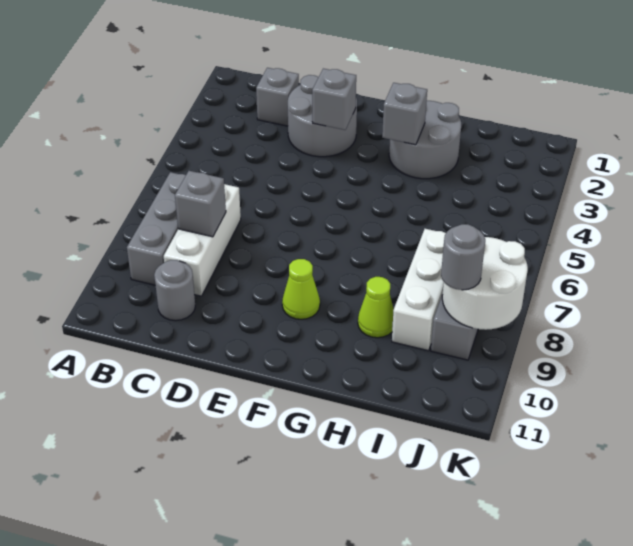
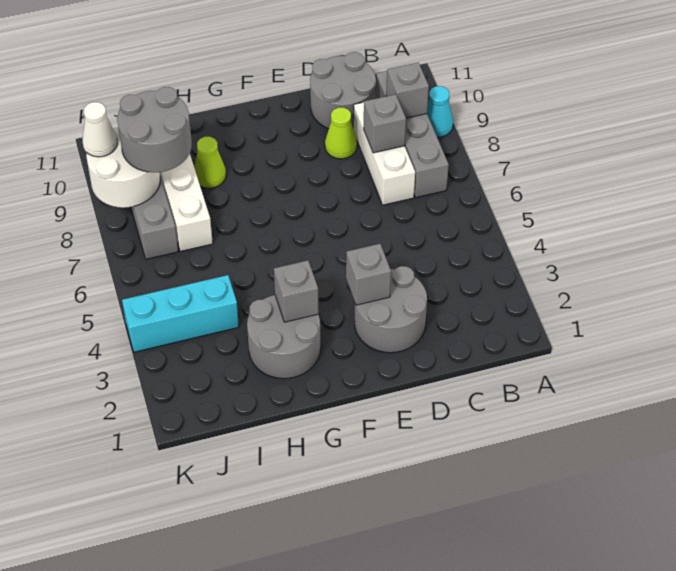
none -> cyan cone A9 level 1
grey brick B7:B9 level 1 -> grey brick B7:B10 level 1
grey brick C2 level 1 -> grey brick B9 level 2
grey round brick C10 level 1 -> grey round brick C10:D11 level 1
lime cone F9 level 1 -> lime cone D9 level 1
none -> cyan brick I4:K4 level 1
grey round brick J9 level 3 -> grey round brick I8:J9 level 3
none -> white cone K9 level 3

